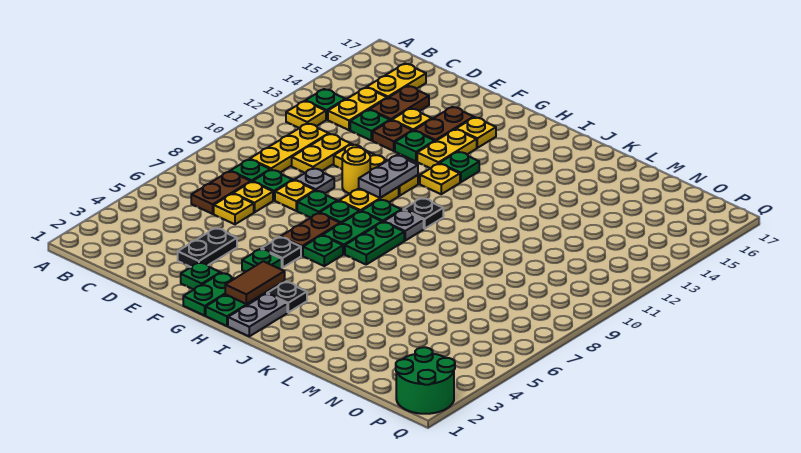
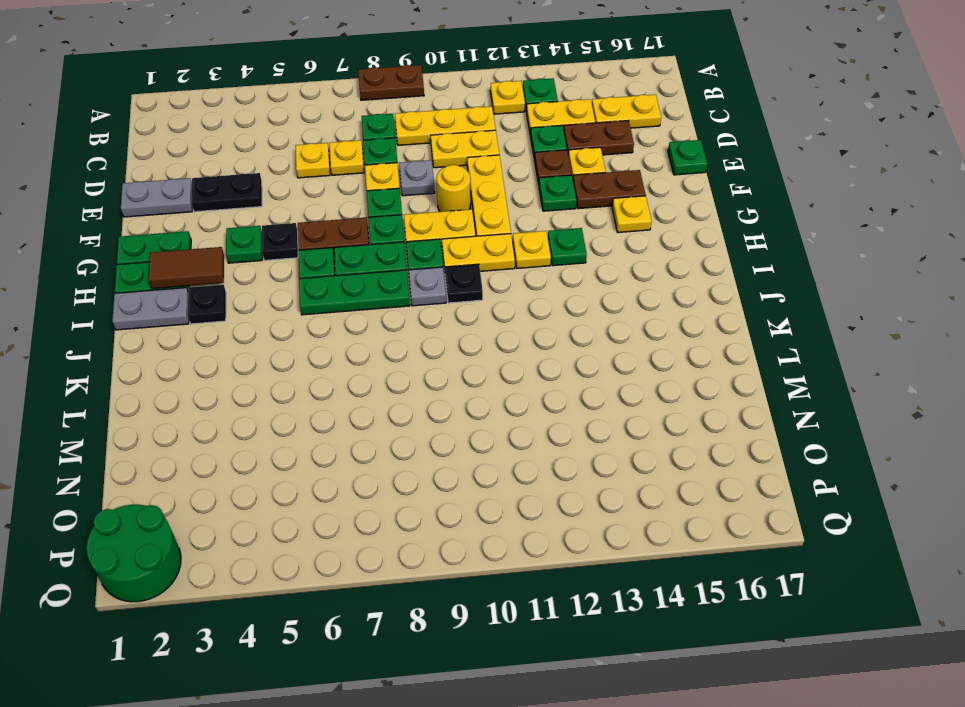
brown plate C6:C7 level 1 -> brown plate A8:A9 level 1
green plate F2 level 1 -> green plate E17 level 1
grey plate G10:G11 level 2 -> grey plate E1:E2 level 1
yellow plate G13:G14 level 1 -> yellow plate H10:H11 level 1
green plate I7:I8 level 1 -> green plate I6:I8 level 1

